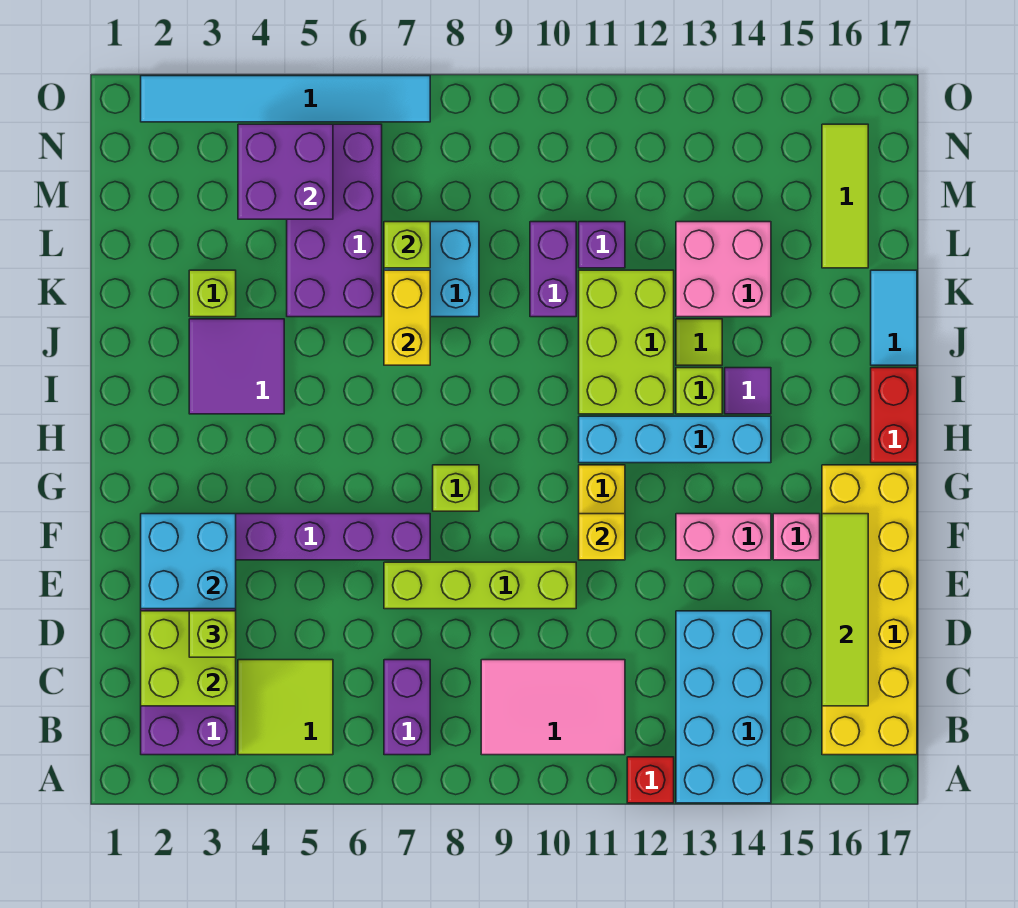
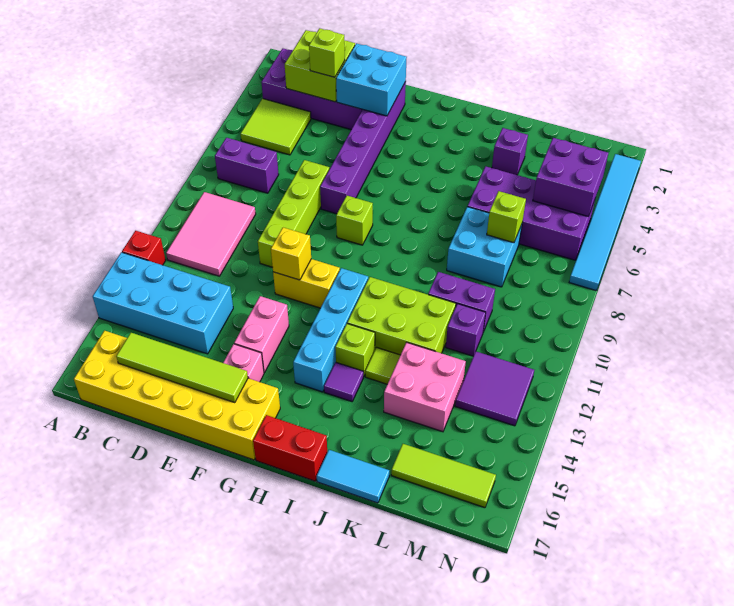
purple tile I3:J4 level 1 -> purple tile M12:N13 level 1
yellow brick J7:K7 level 2 -> none
lime brick K3 level 1 -> purple brick K3 level 1

